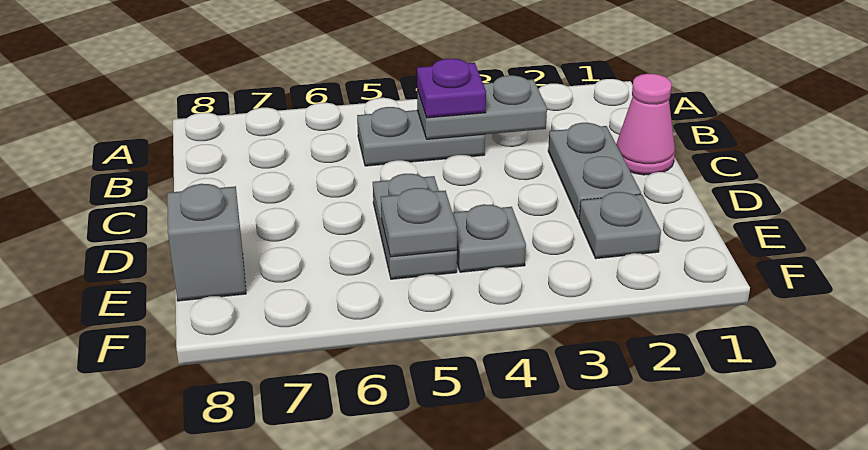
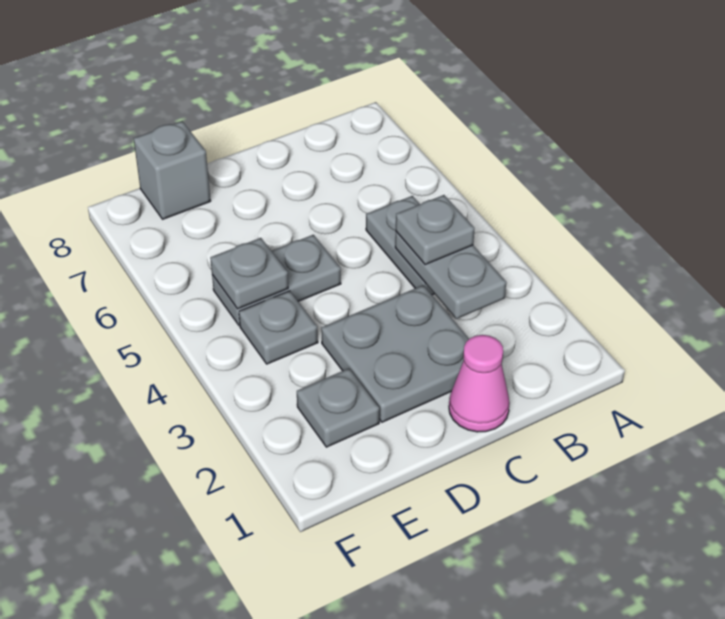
purple plate B4 level 3 -> grey plate B4 level 3
grey plate C2:D2 level 1 -> grey plate C2:D3 level 1

